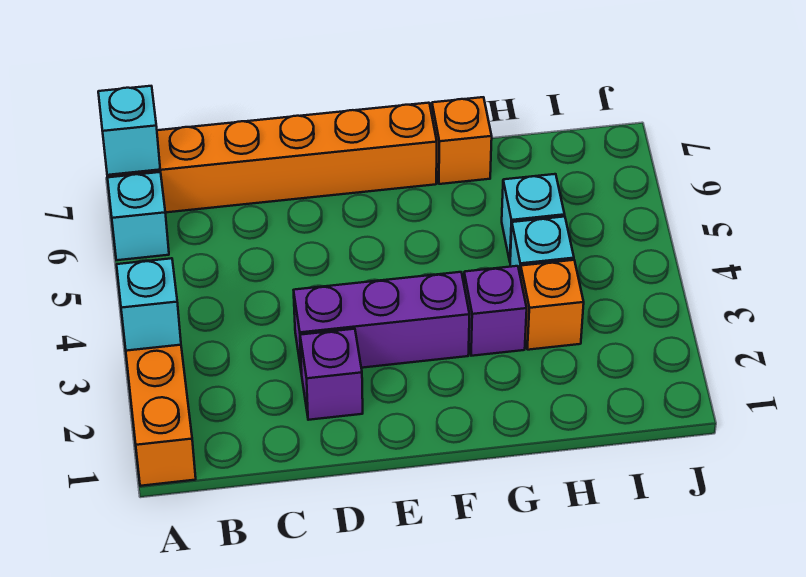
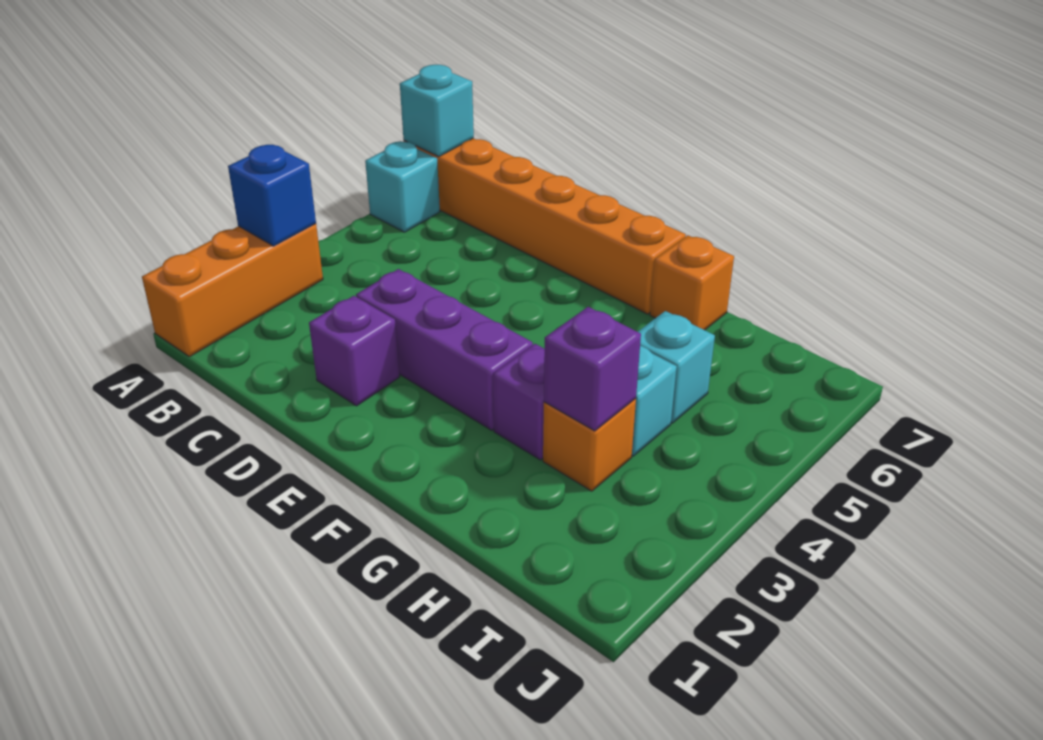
cyan brick A3 level 2 -> blue brick A3 level 2
none -> purple brick H3 level 2

